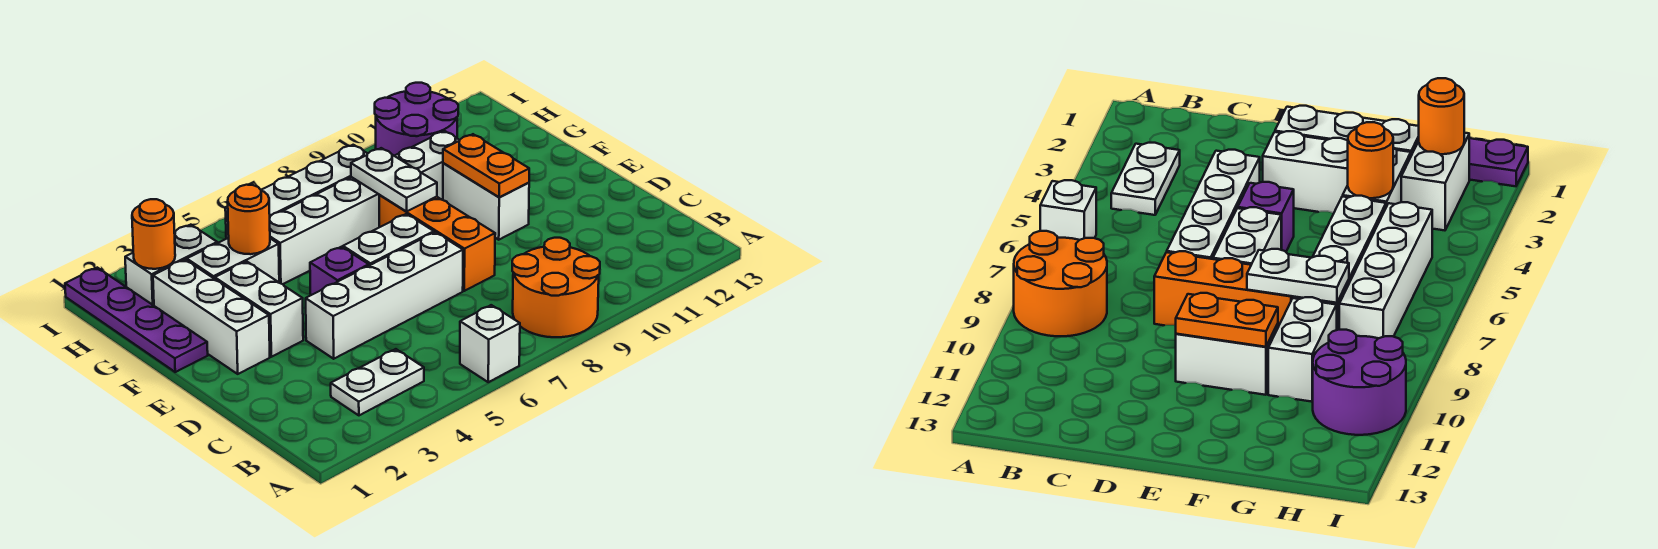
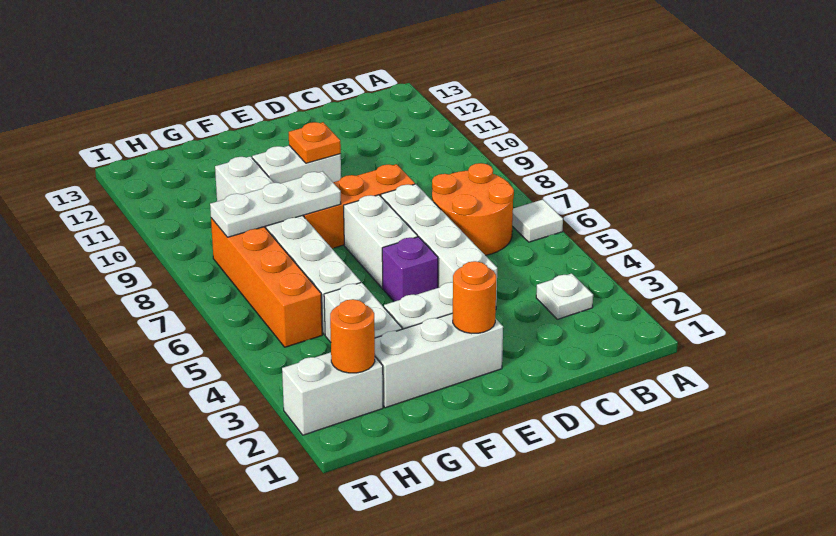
white brick A6 level 1 -> white tile A6 level 1
orange round brick A8:B9 level 1 -> orange round brick B6:C7 level 1
white plate B3:B4 level 1 -> white plate B3 level 1
orange plate E10:F10 level 2 -> orange plate E10 level 2
purple plate F1:I1 level 1 -> none
white plate F8:G8 level 2 -> white plate F8:H8 level 2
orange round brick G4 level 2 -> orange round brick E2 level 2
white brick H2:H3 level 1 -> white brick H2:I2 level 1
white brick H5:H8 level 1 -> orange brick H5:H8 level 1
purple round brick H10:I11 level 1 -> none

